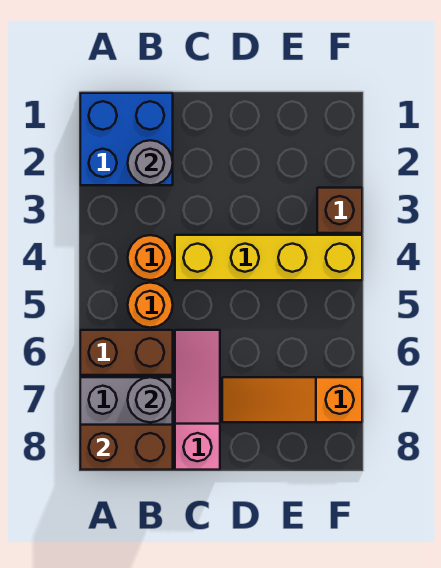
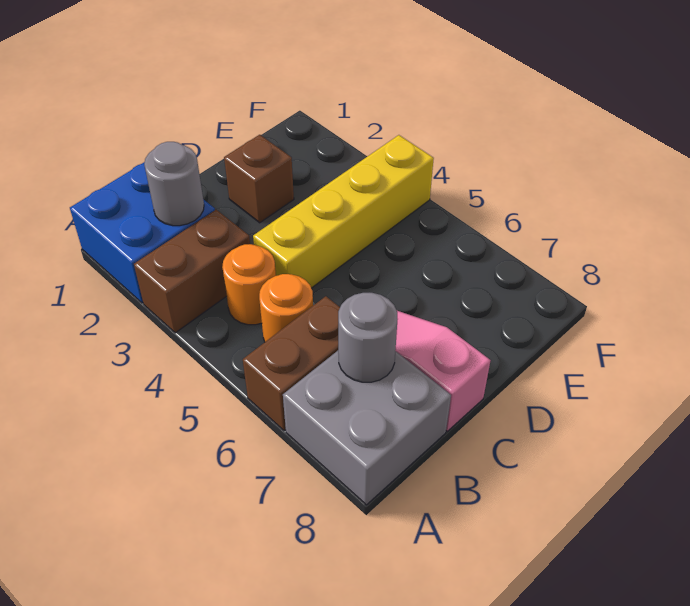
brown brick A8:B8 level 2 -> brown brick A3:B3 level 1
orange slope D7:F7 level 1 top F -> none
brown brick F3 level 1 -> brown brick D2 level 1

